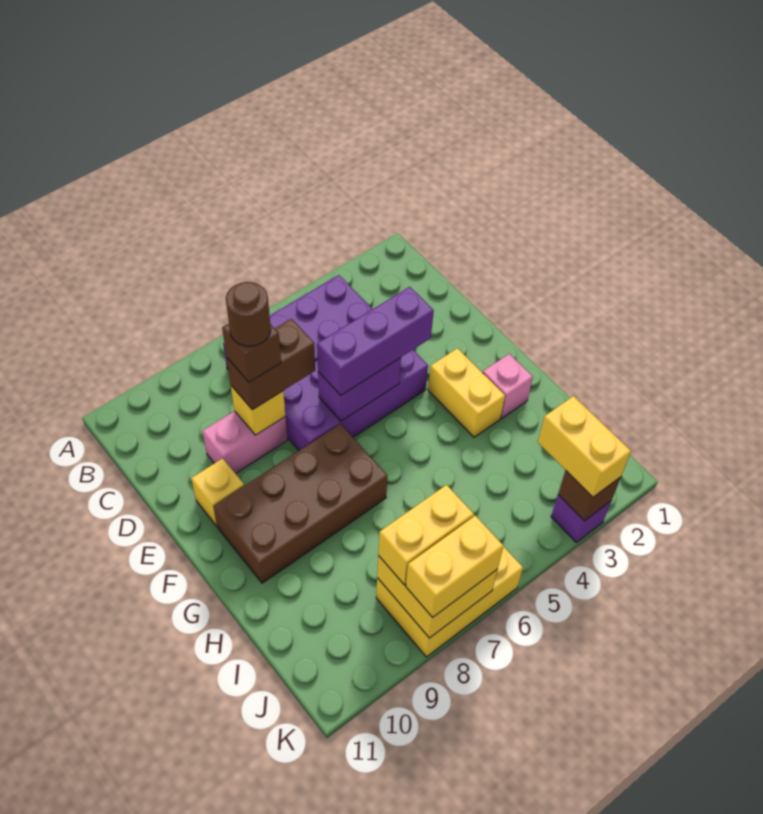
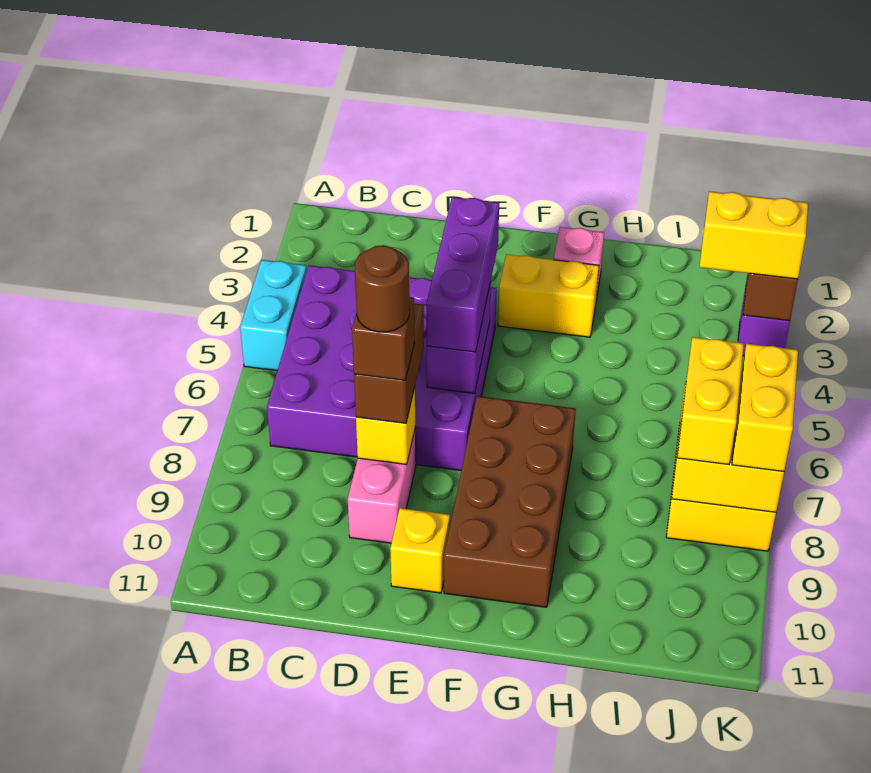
none -> cyan brick A4:A5 level 1

